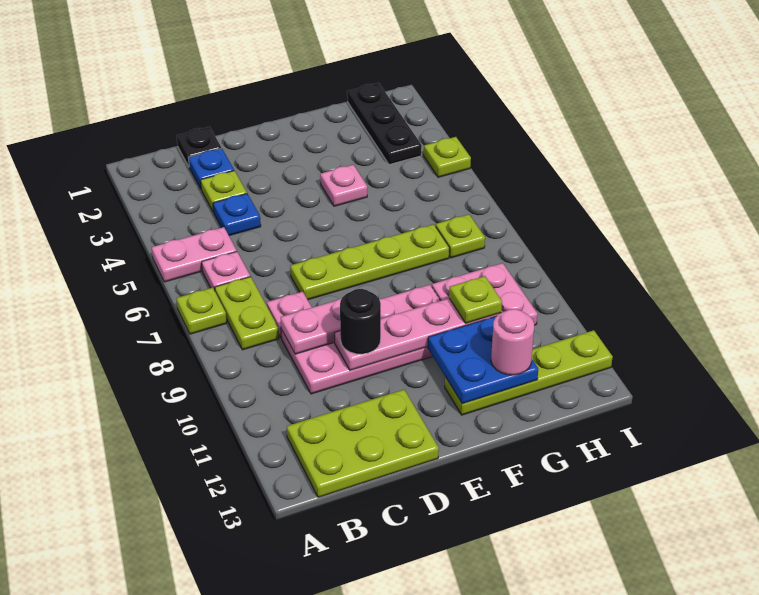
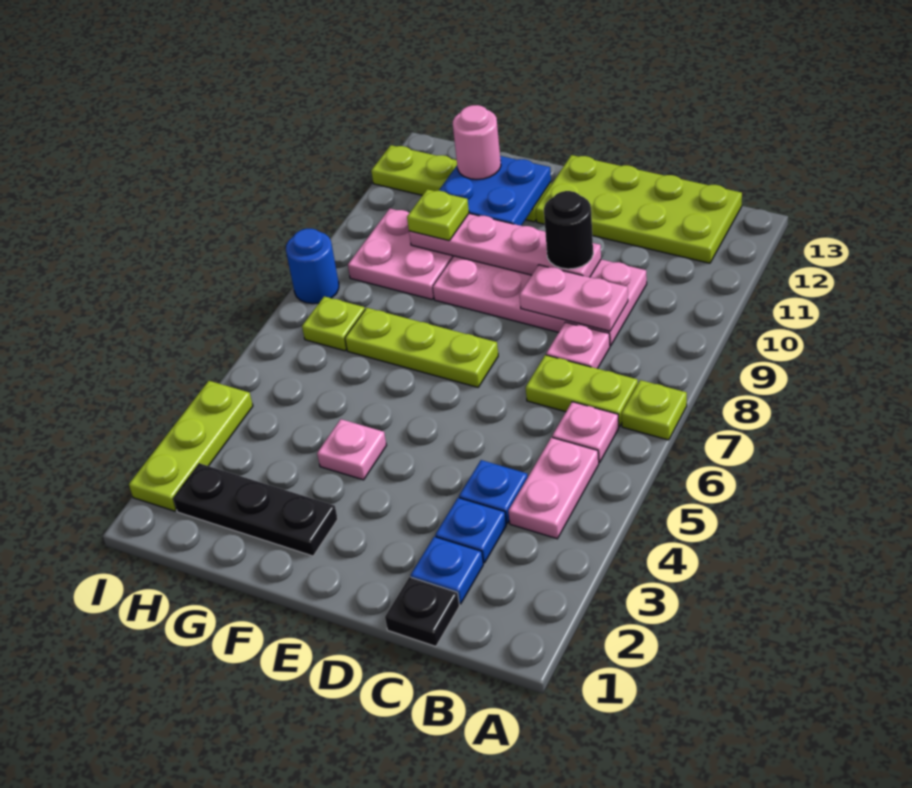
pink plate A5:B5 level 1 -> pink plate B4:B5 level 1
lime plate B7:B8 level 1 -> lime plate B7:C7 level 1
lime plate B12:D13 level 1 -> lime plate B12:E13 level 1
lime plate C3 level 1 -> blue plate C3 level 1
lime plate D7:G7 level 1 -> lime plate E7:G7 level 1
black plate H1:H3 level 1 -> black plate F2:H2 level 1
lime plate I4 level 1 -> lime plate I2:I4 level 1
none -> blue round brick I8 level 1

